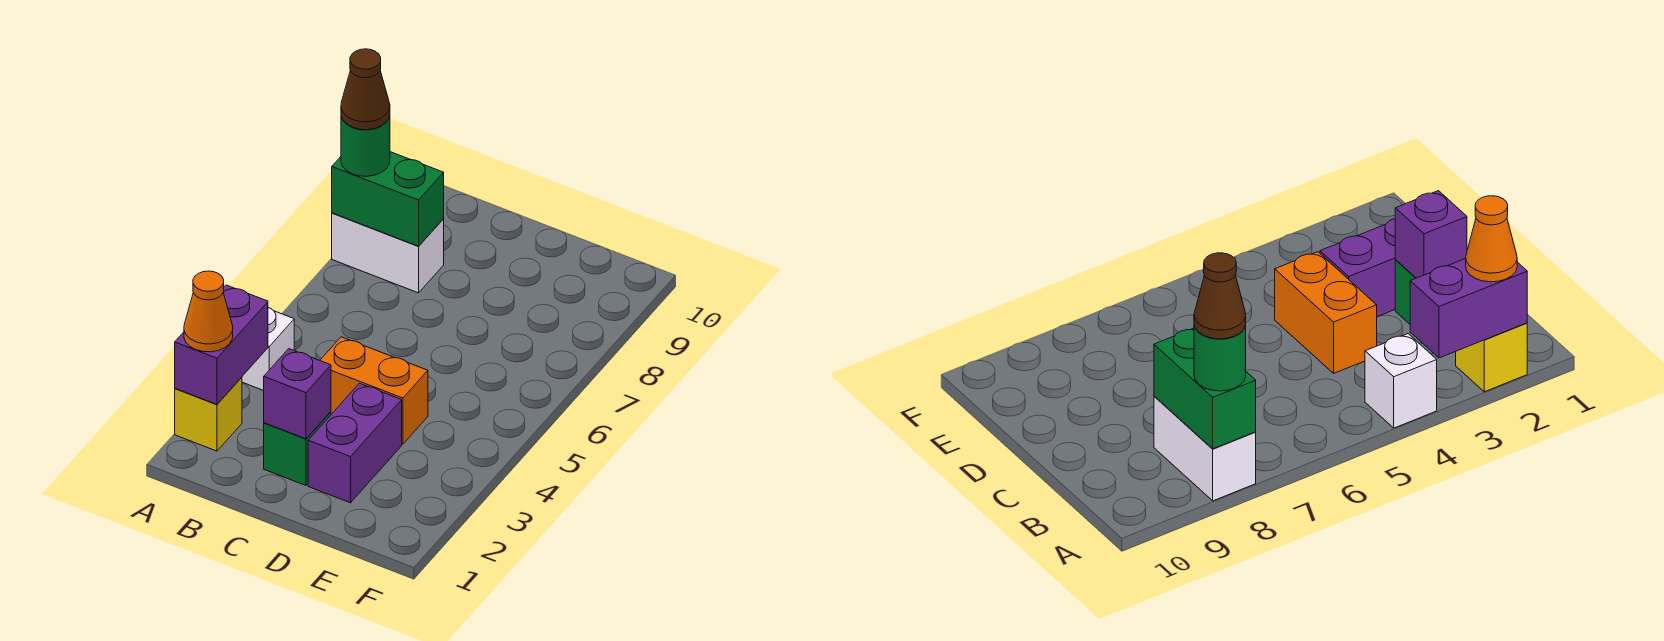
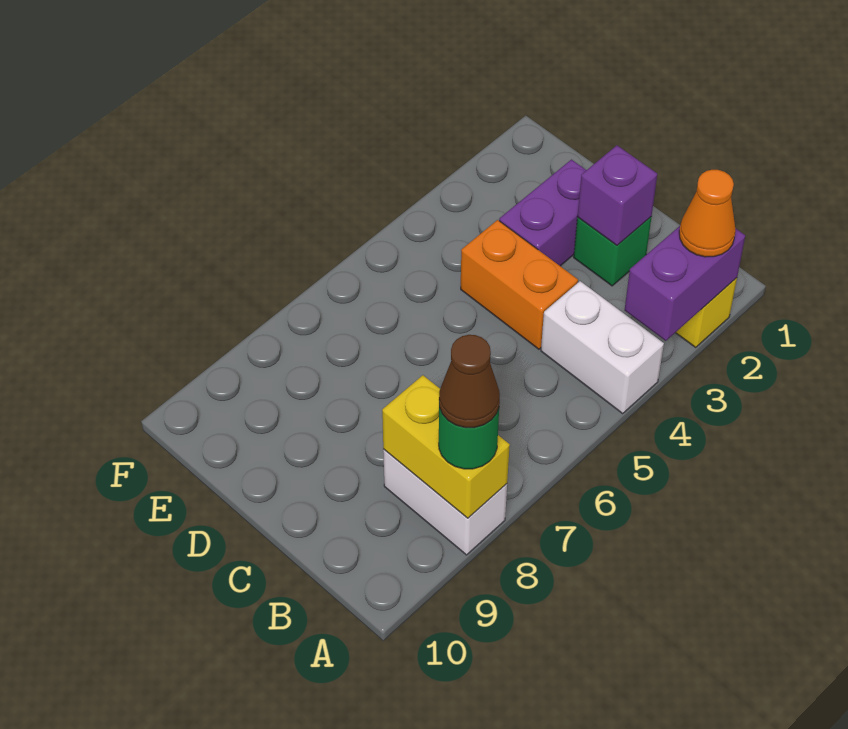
white brick A4 level 1 -> white brick A4:B4 level 1
green brick A8:B8 level 2 -> yellow brick A8:B8 level 2

